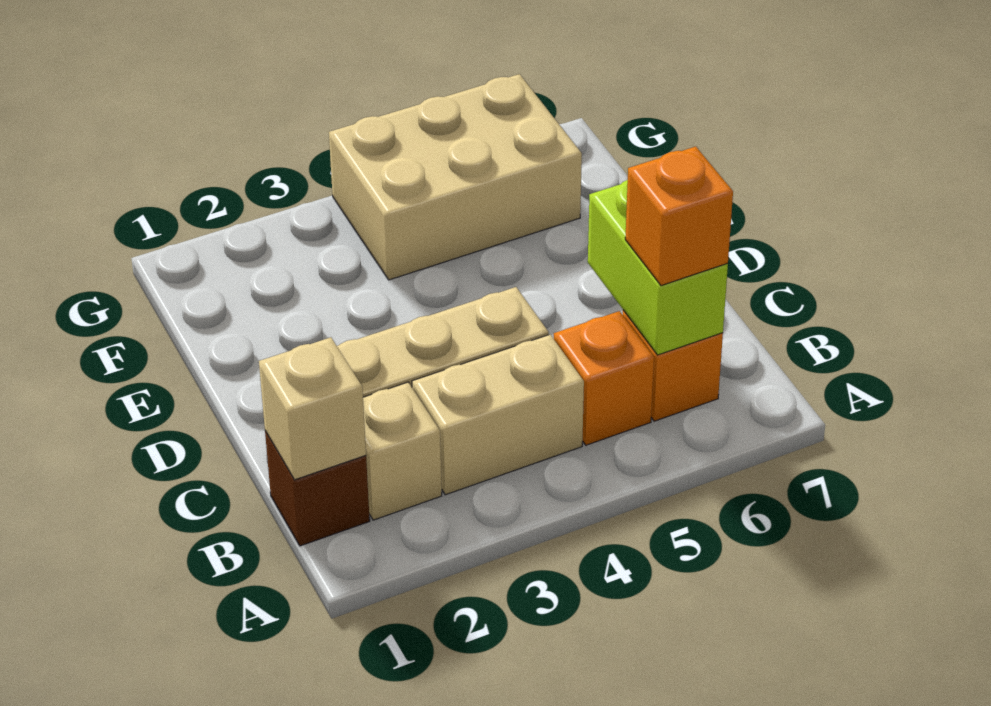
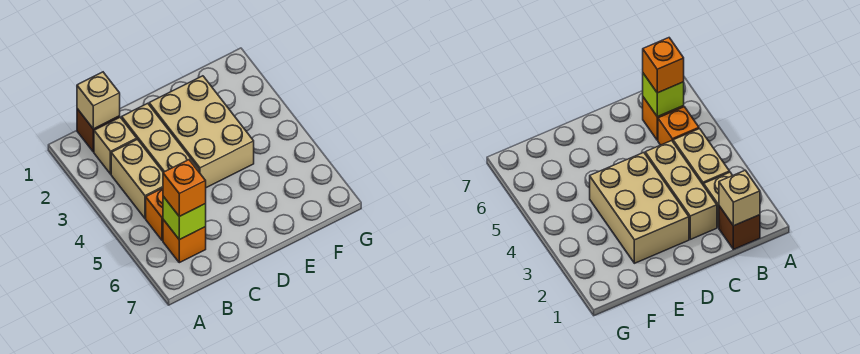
lime brick B6:C6 level 2 -> lime brick B6 level 2
tan brick F4:G6 level 1 -> tan brick D2:E4 level 1

